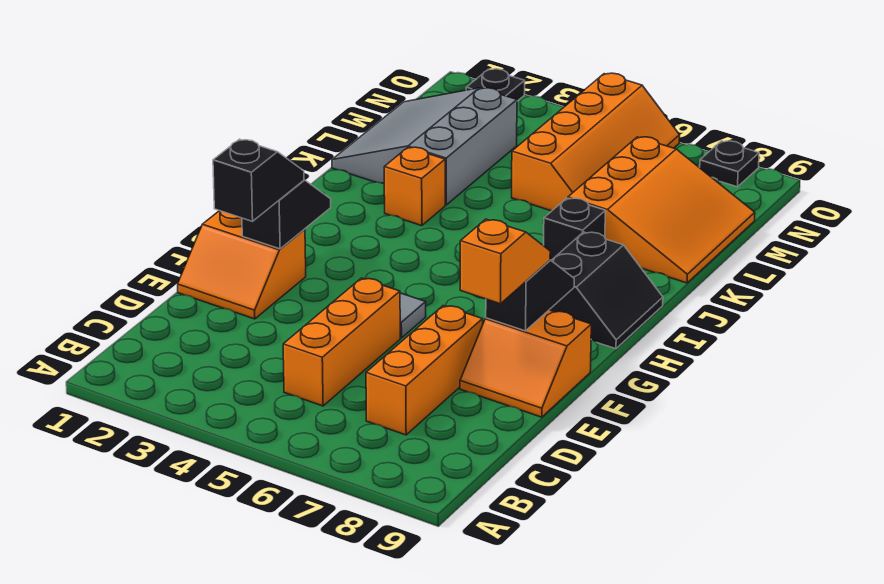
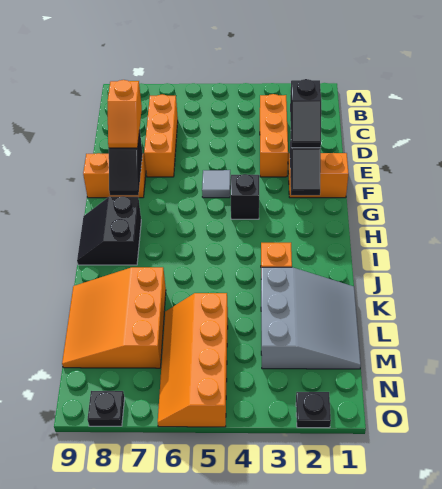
orange brick C5:E5 level 1 -> orange brick C3:E3 level 1
black brick J7 level 1 -> black brick G4 level 1

